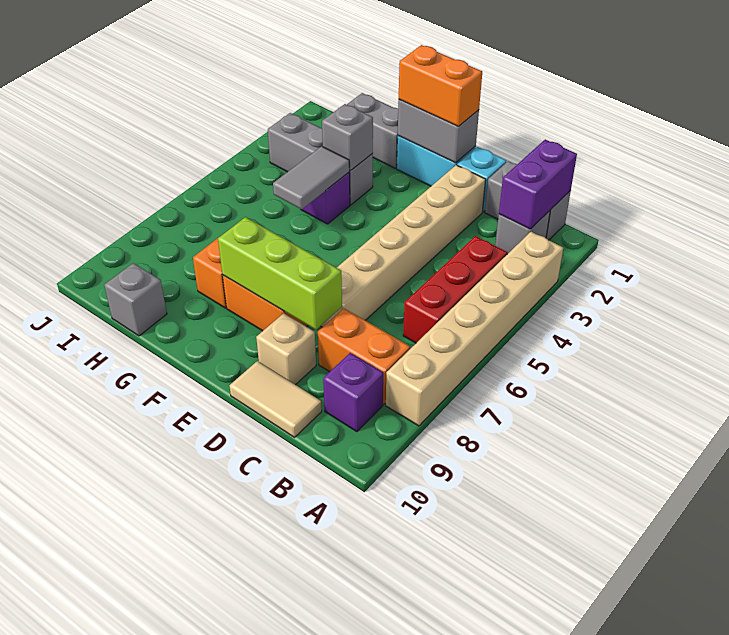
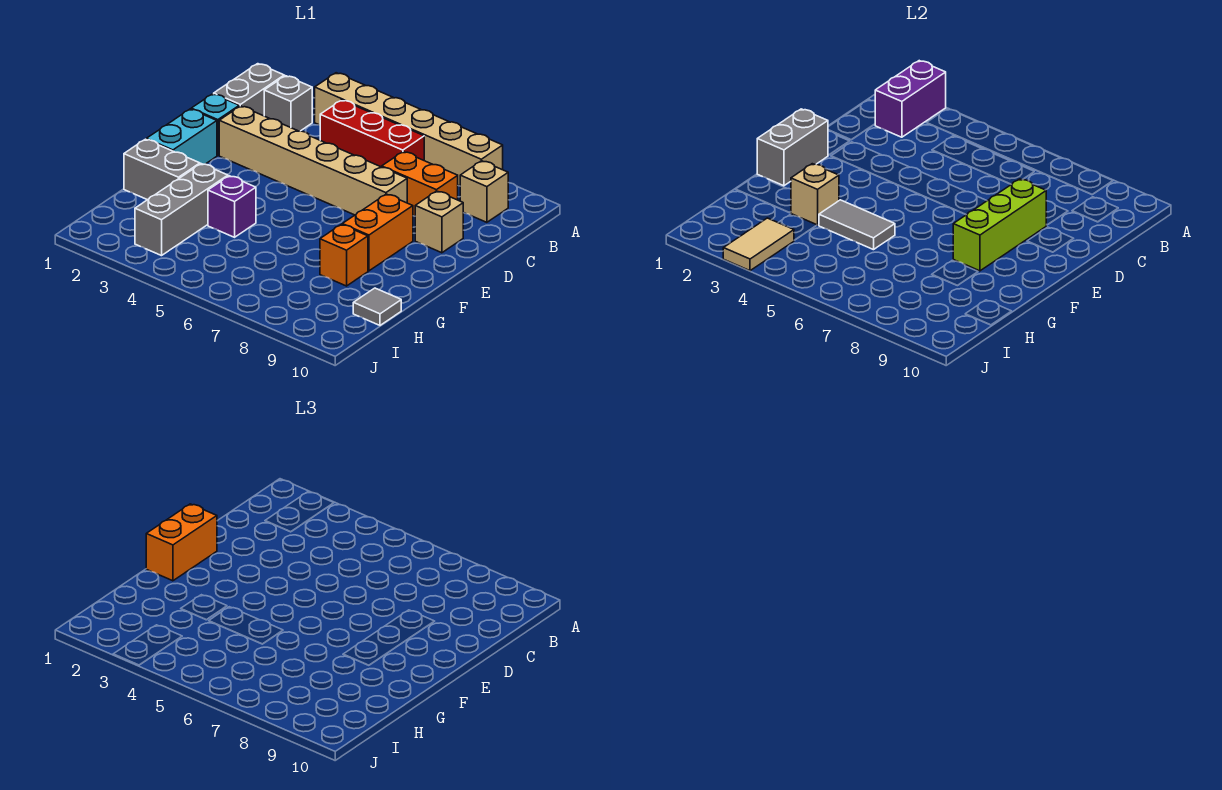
purple brick B1:B2 level 2 -> purple brick A2:B2 level 2
orange brick B8:C8 level 1 -> orange brick C7:C8 level 1
purple brick B9 level 1 -> tan brick B9 level 1
tan tile C10:D10 level 1 -> tan tile I3:J3 level 2
grey brick G1:H1 level 1 -> grey brick G1:G2 level 1
grey brick G3 level 2 -> tan brick G3 level 2
grey brick H10 level 1 -> grey tile H10 level 1

